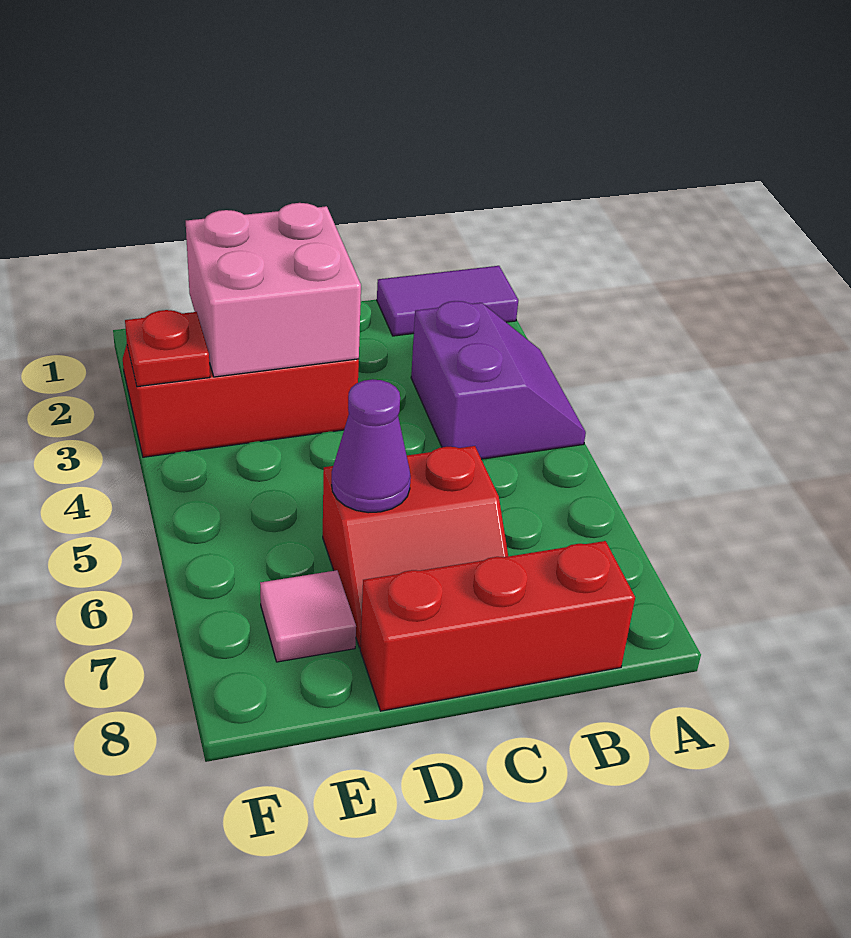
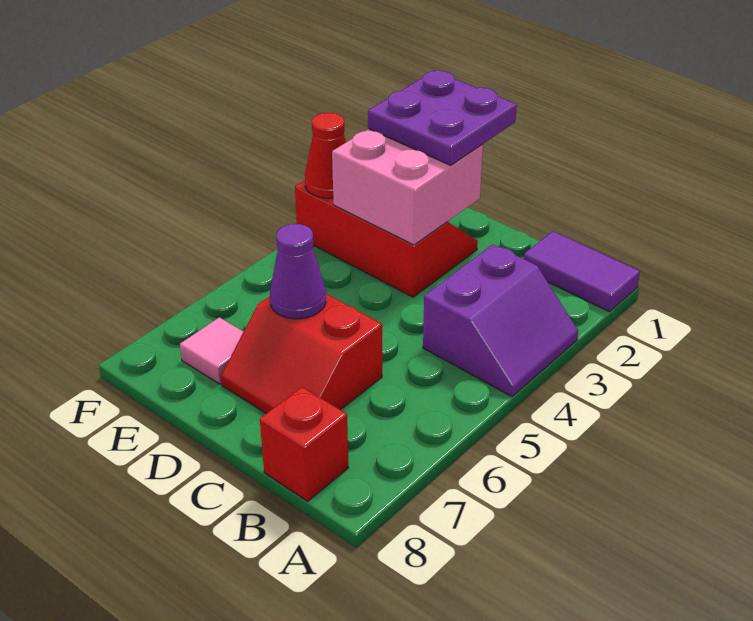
red brick B8:D8 level 1 -> red brick B8 level 1
none -> purple plate D1:E2 level 3
red plate F3 level 2 -> red cone F3 level 2

